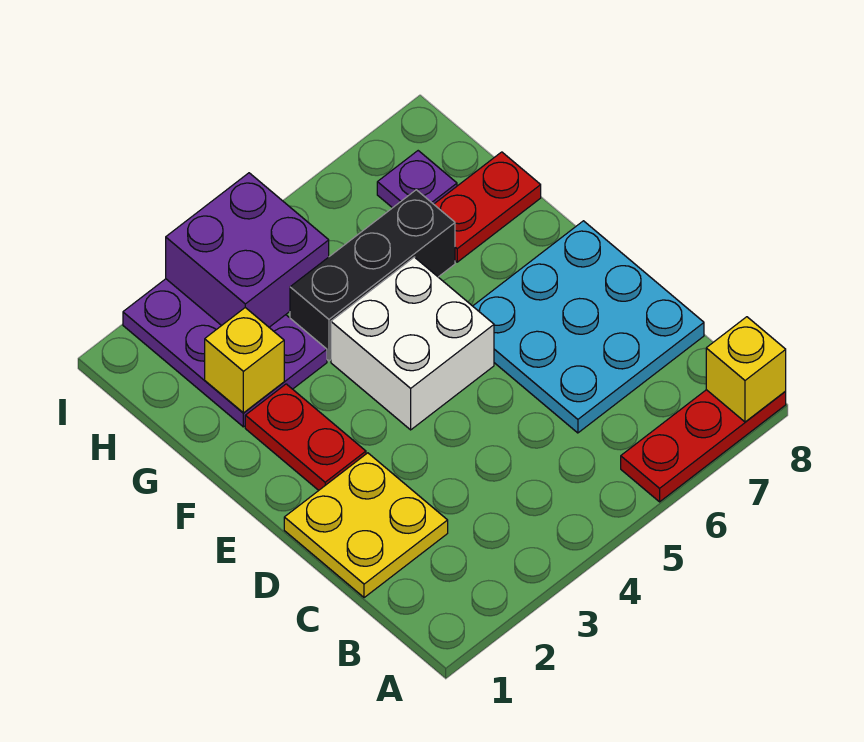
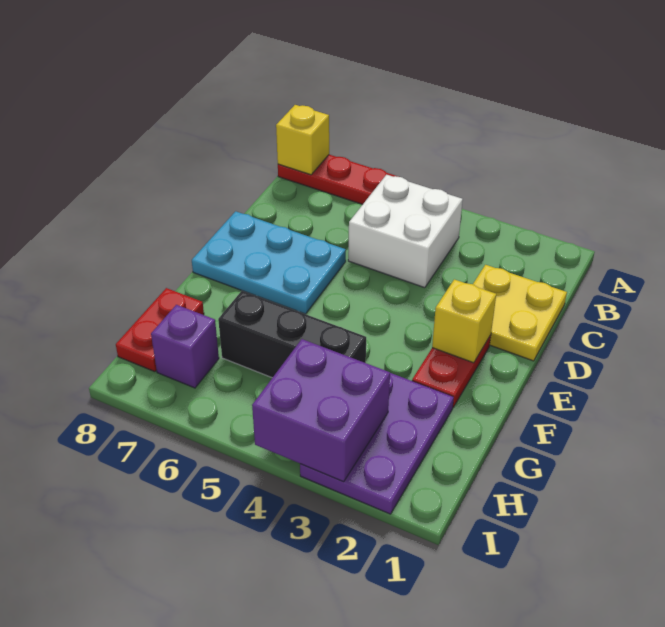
cyan plate C6:E8 level 1 -> cyan plate D6:E8 level 1
white brick E4:F5 level 1 -> white brick B4:C5 level 1
yellow brick G2 level 2 -> yellow brick E2 level 2
red plate G7:G8 level 1 -> red plate G8:H8 level 1
purple plate H7 level 1 -> purple brick H7 level 1

